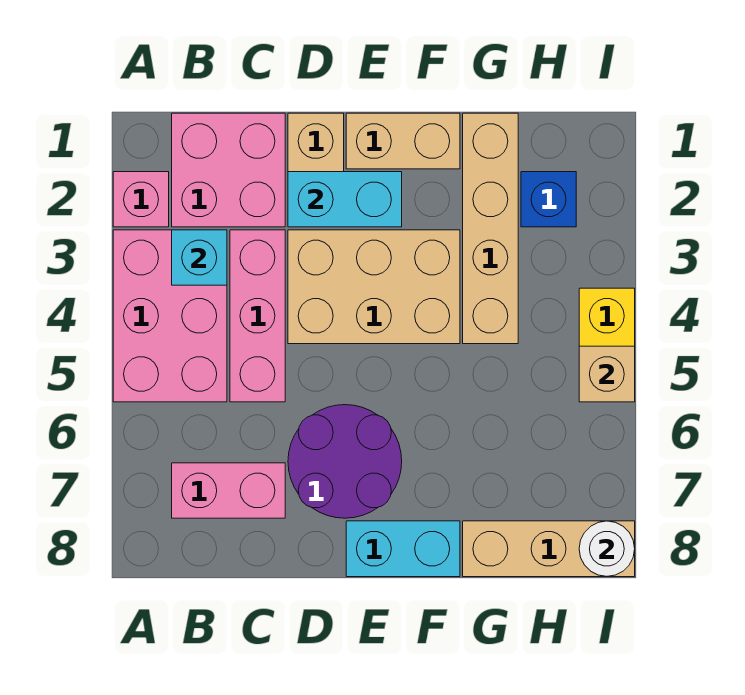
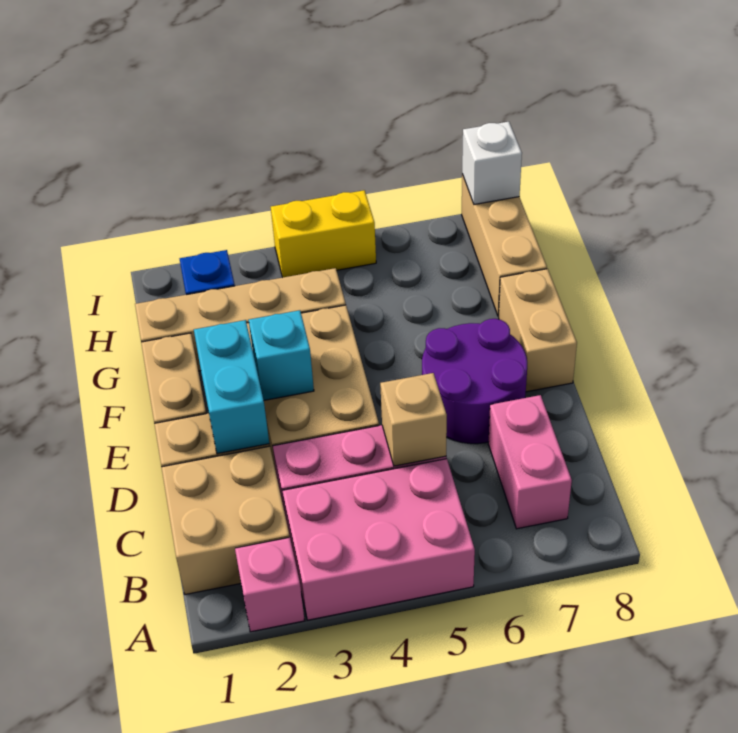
pink brick B1:C2 level 1 -> tan brick B1:C2 level 1
cyan brick B3 level 2 -> cyan brick E3 level 2
cyan brick E8:F8 level 1 -> tan brick E8:F8 level 1
tan brick I5 level 2 -> tan brick C5 level 2
white round brick I8 level 2 -> white brick I8 level 2

